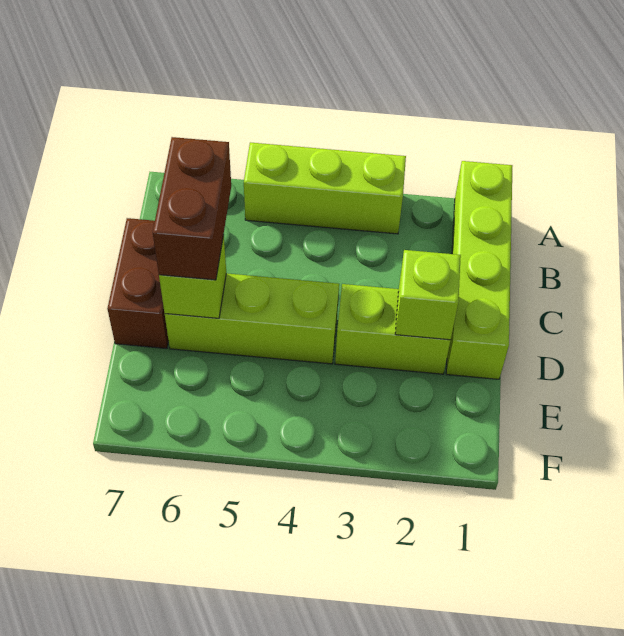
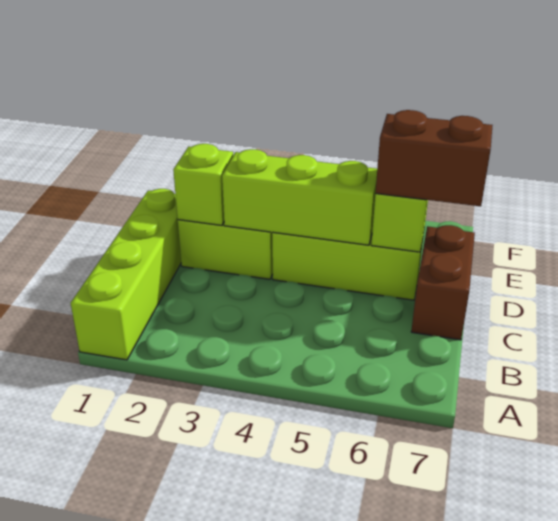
lime brick A3:A5 level 1 -> lime brick D3:D5 level 2
brown brick C6:D6 level 3 -> brown brick D6:D7 level 3

